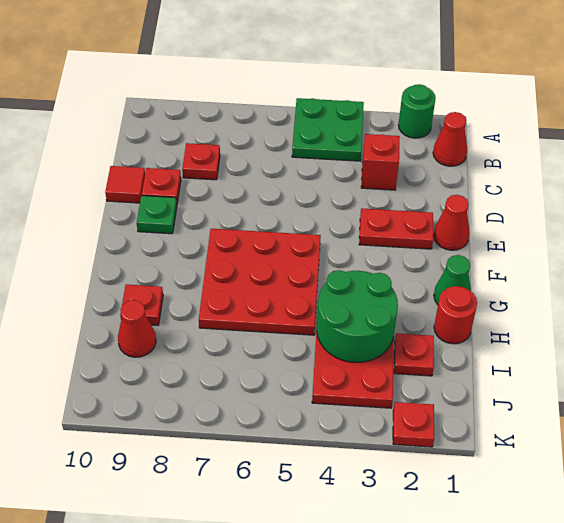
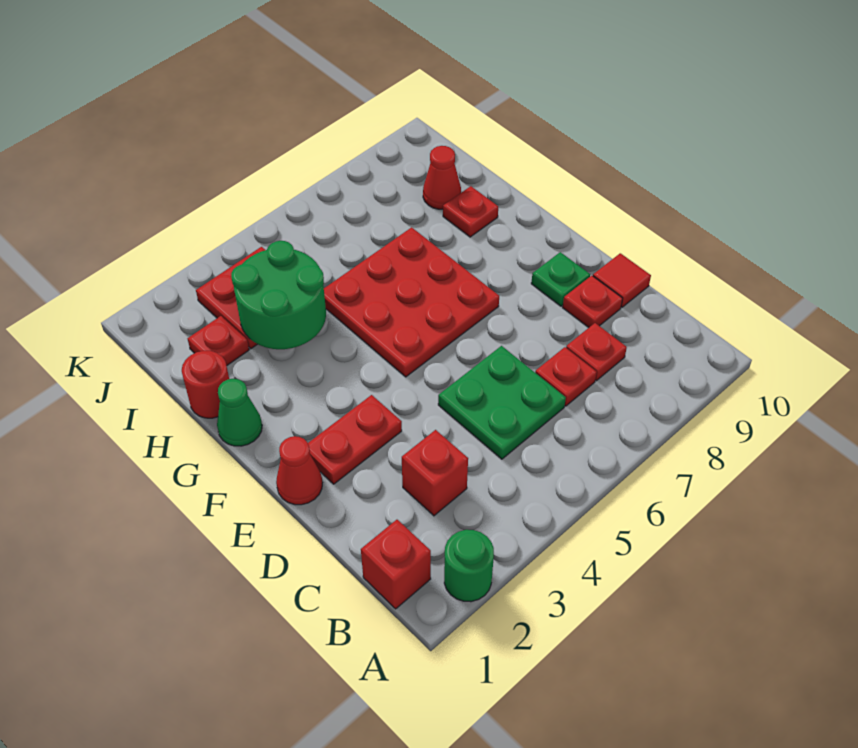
green plate A4:B5 level 1 -> green plate C5:D6 level 1
red cone B1 level 1 -> red brick B1 level 1
red plate K2 level 1 -> red plate C7 level 1

